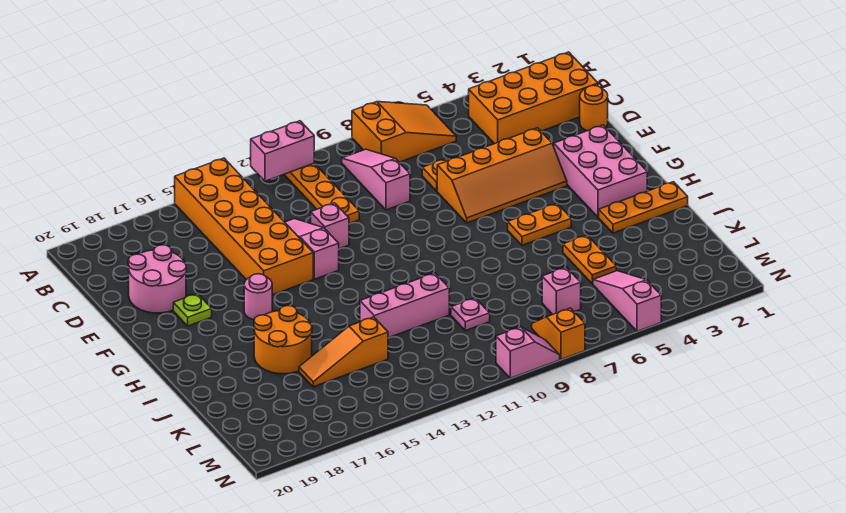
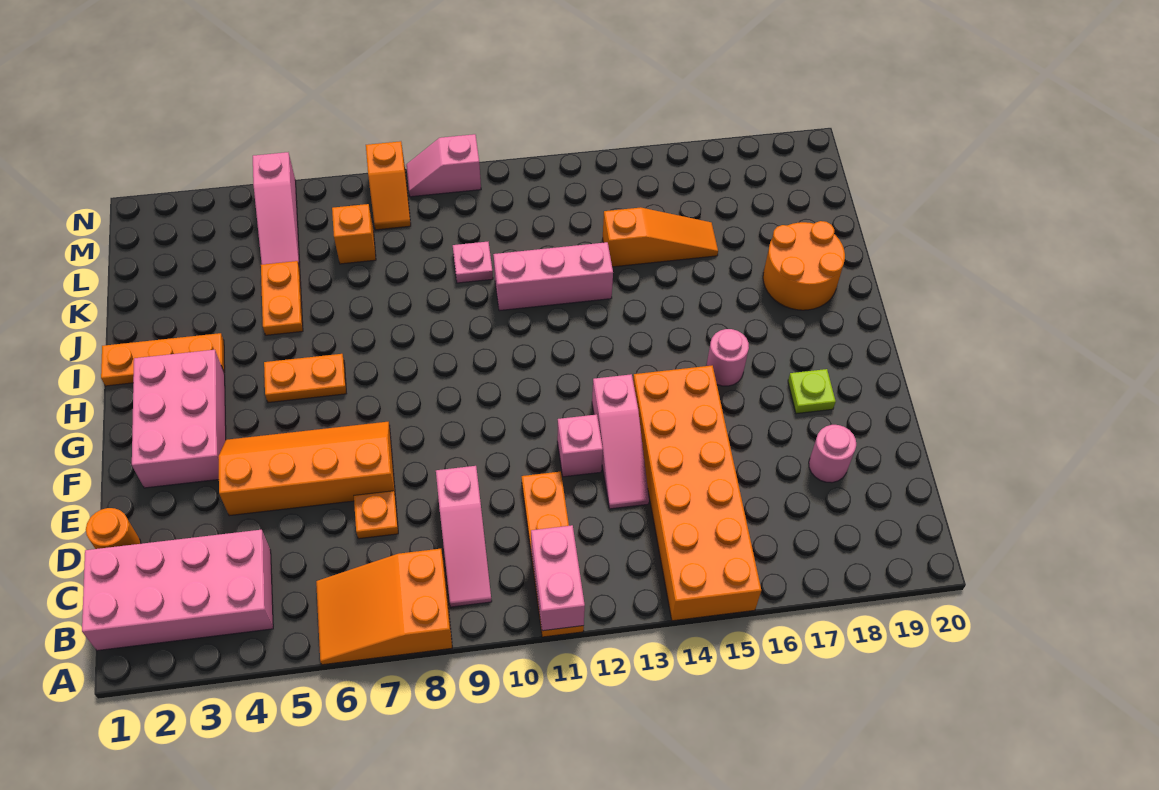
pink brick A11:A12 level 2 -> pink brick A11:B11 level 2
orange brick B1:C4 level 1 -> pink brick B1:C4 level 1
pink round brick D18:E19 level 1 -> pink round brick D18 level 1
orange round brick I16:J17 level 1 -> orange round brick I18:J19 level 1
pink brick L7 level 1 -> orange brick L7 level 1

